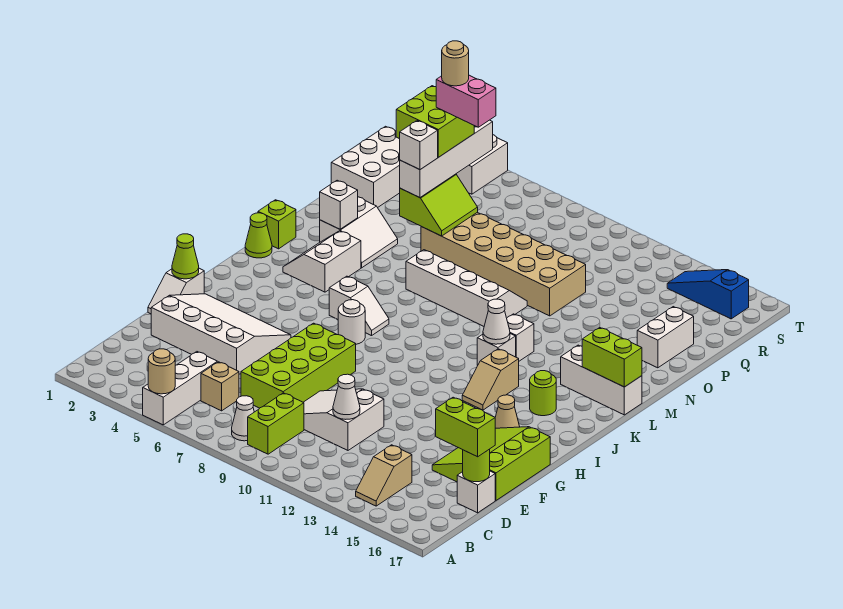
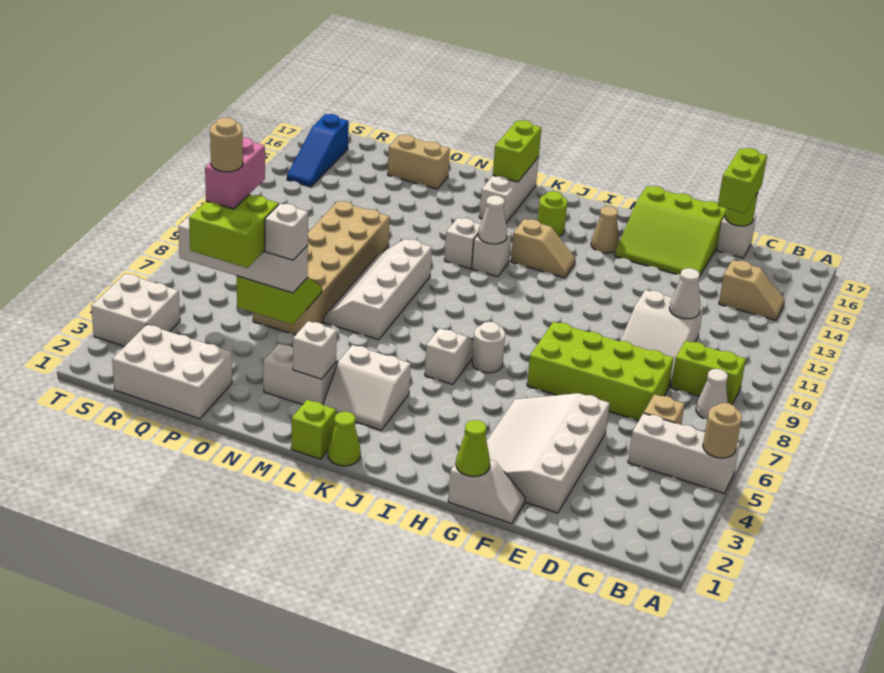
white brick O16:P16 level 1 -> tan brick O16:P16 level 1

